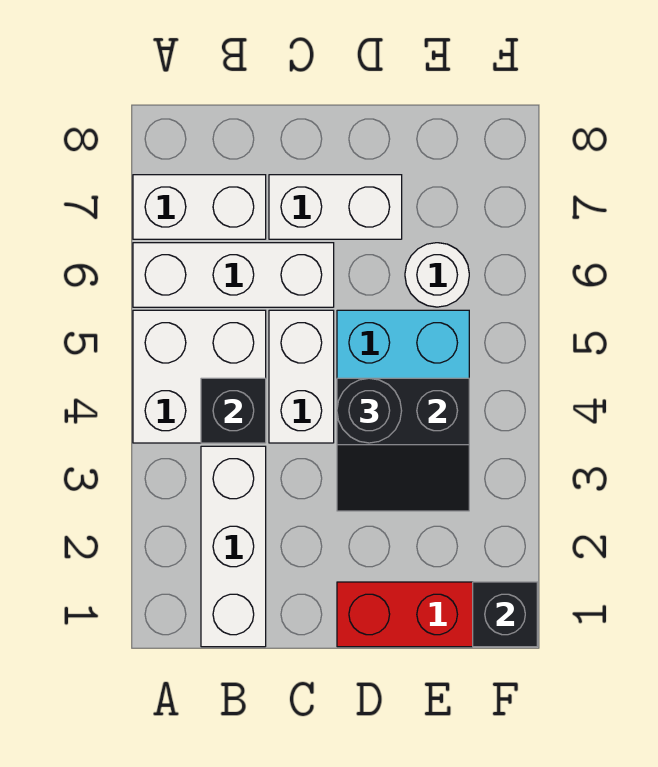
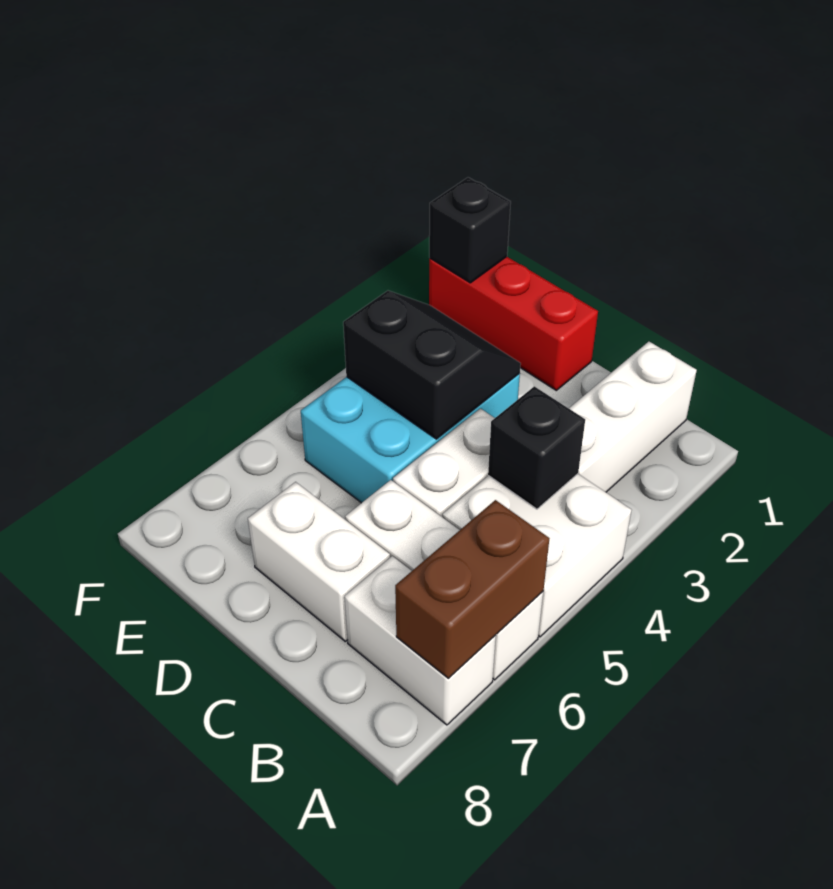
none -> brown brick A6:A7 level 2
black round brick D4 level 3 -> none
white round brick E6 level 1 -> none

